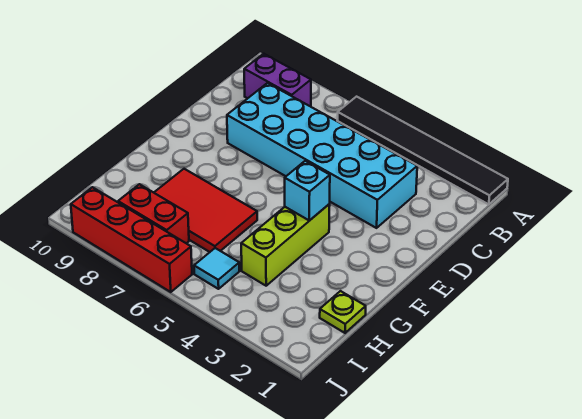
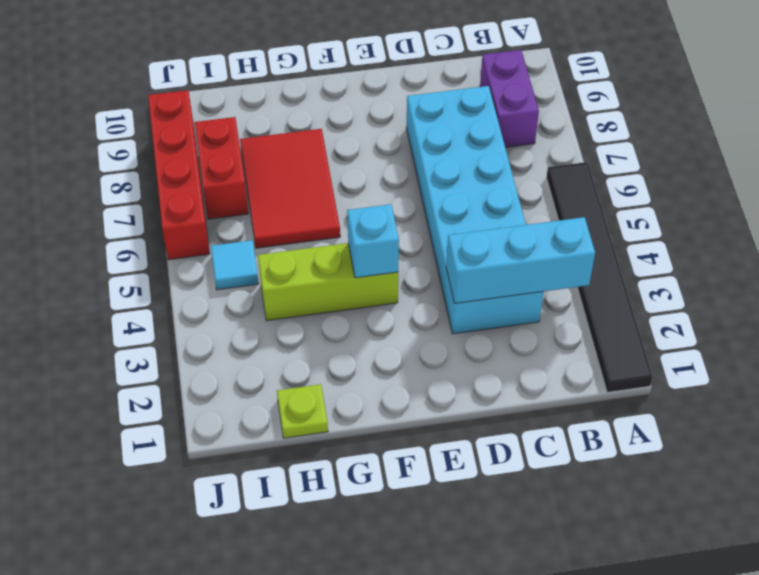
none -> cyan brick B3:D3 level 2

